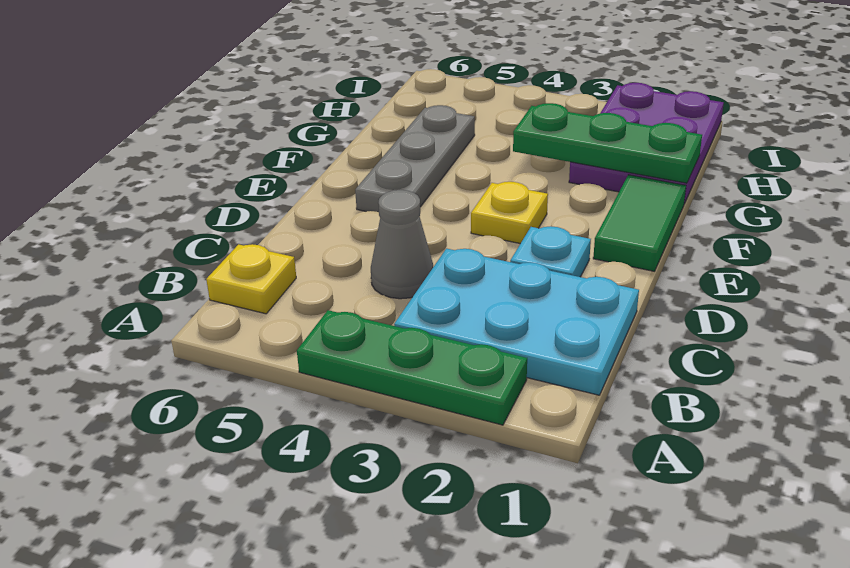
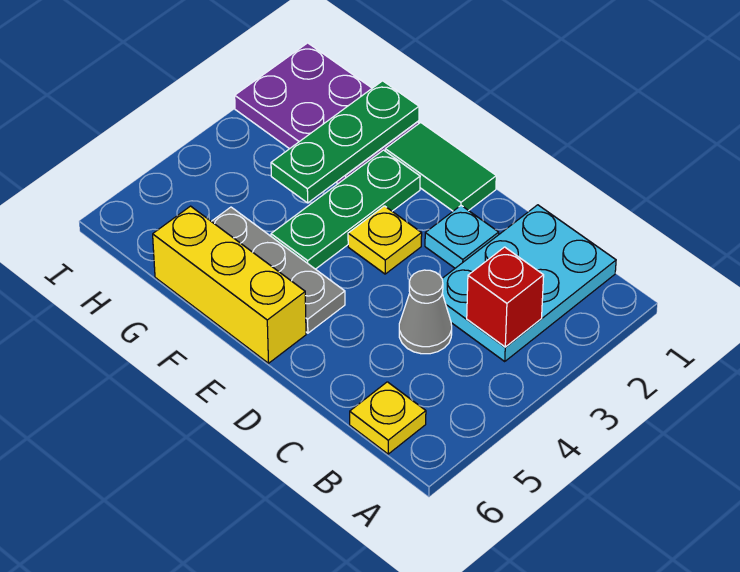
green plate A2:A4 level 1 -> green plate F2:F4 level 1
none -> red brick B3 level 2
none -> yellow brick E6:G6 level 1

